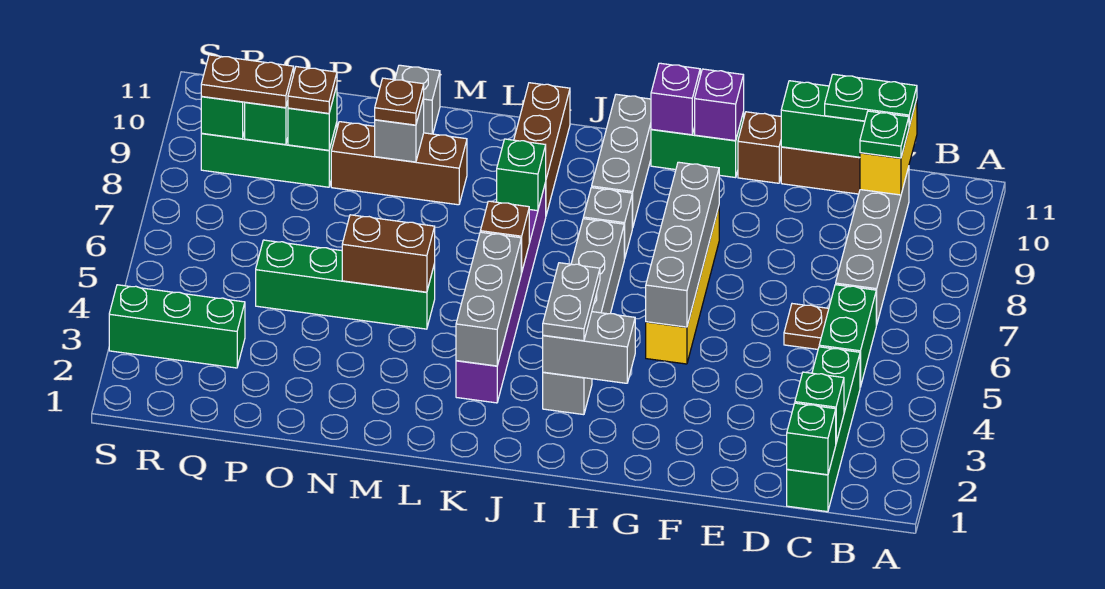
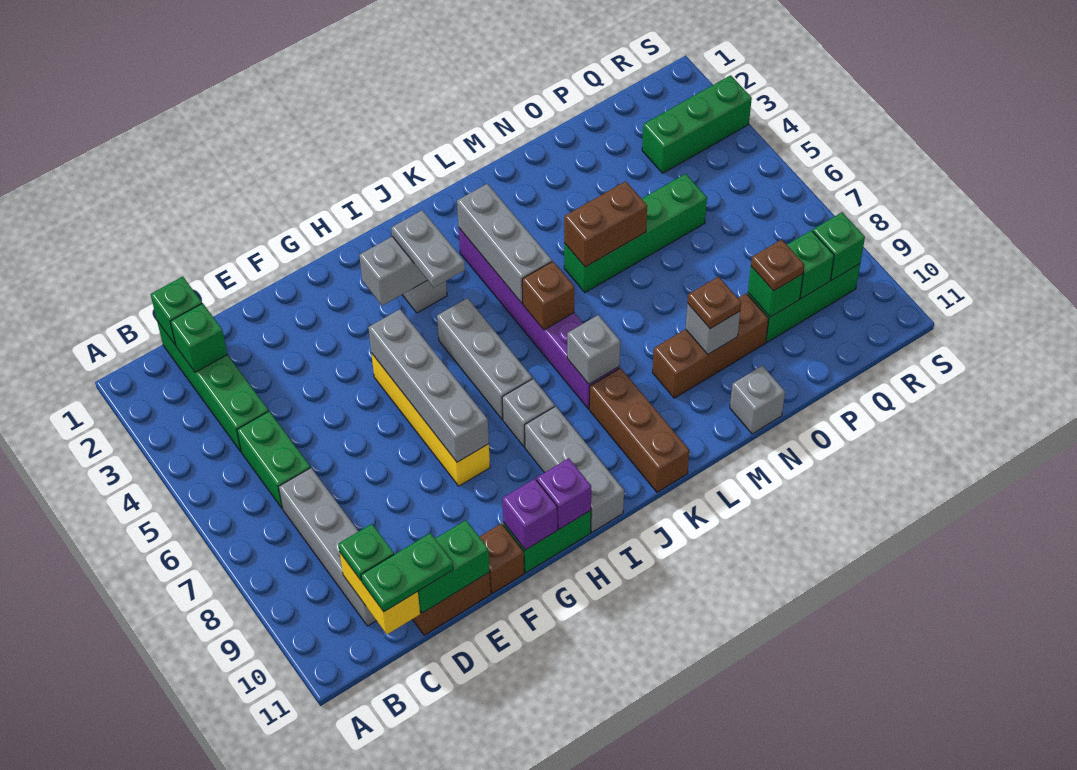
brown plate D6 level 1 -> none
green brick K8 level 2 -> grey brick K8 level 2
brown plate Q9:R9 level 3 -> none

